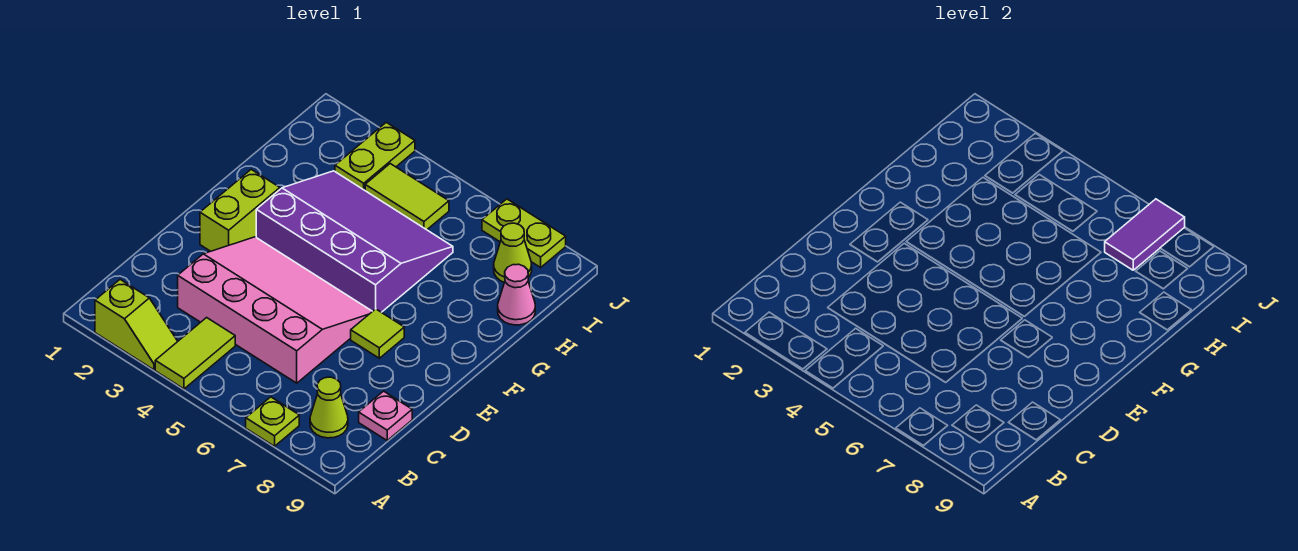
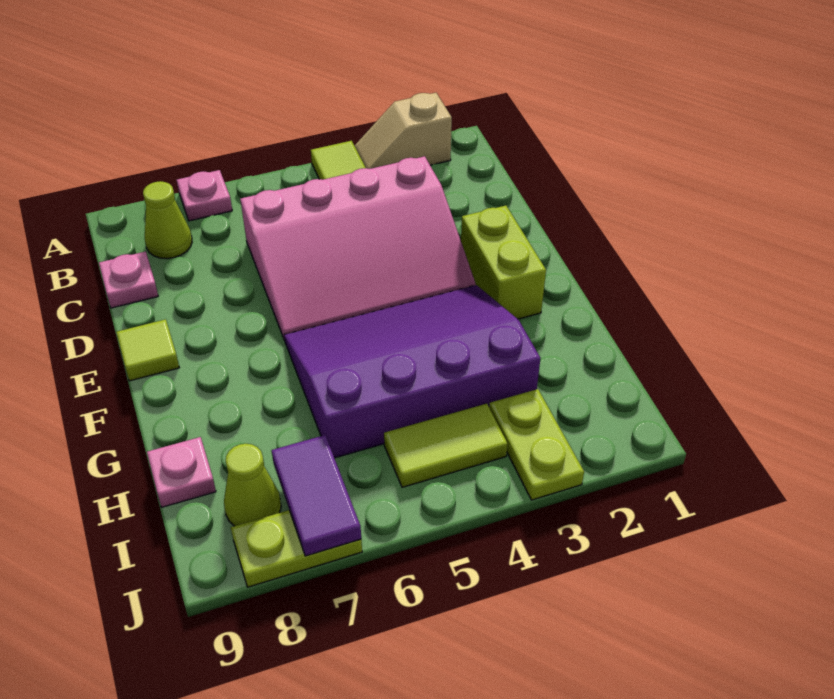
lime slope A2:A3 level 1 top 2 -> tan slope A2:A3 level 1 top 2
lime plate A7 level 1 -> pink plate A7 level 1
lime tile E7 level 1 -> lime tile E9 level 1
purple slope F3:H6 level 1 top F -> purple slope F3:H6 level 1 top H
pink cone H9 level 1 -> pink plate H9 level 1

